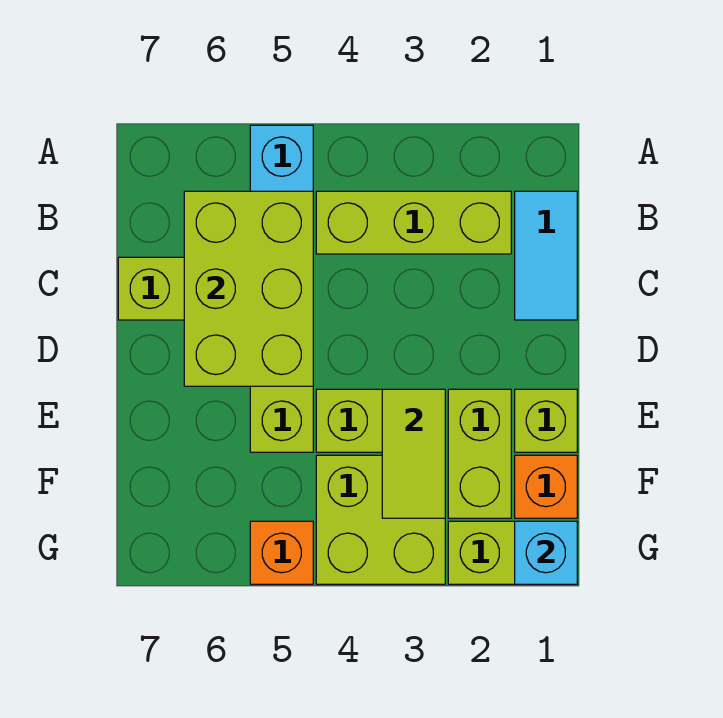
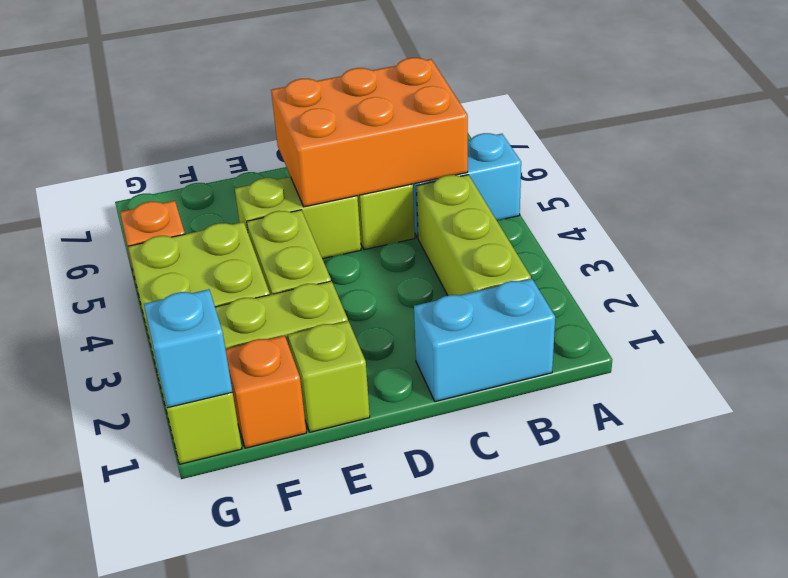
cyan tile B1:C1 level 1 -> cyan brick B1:C1 level 1
lime brick B5:D6 level 2 -> orange brick B5:D6 level 2
lime tile E3:F3 level 2 -> none

